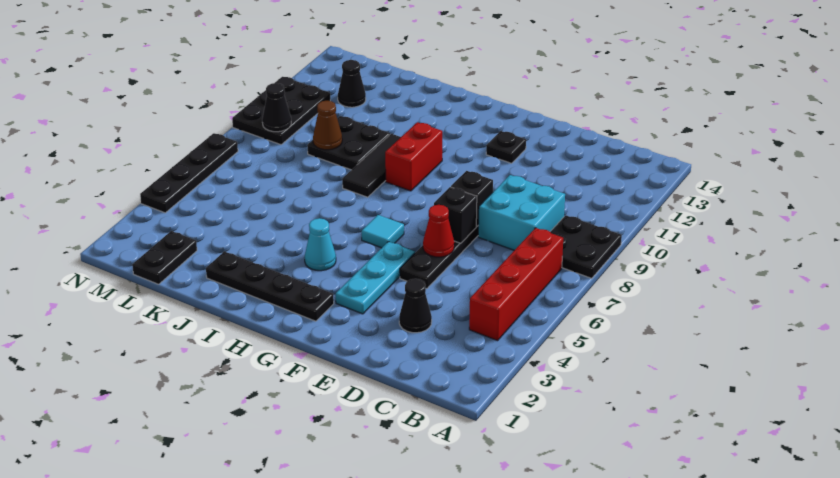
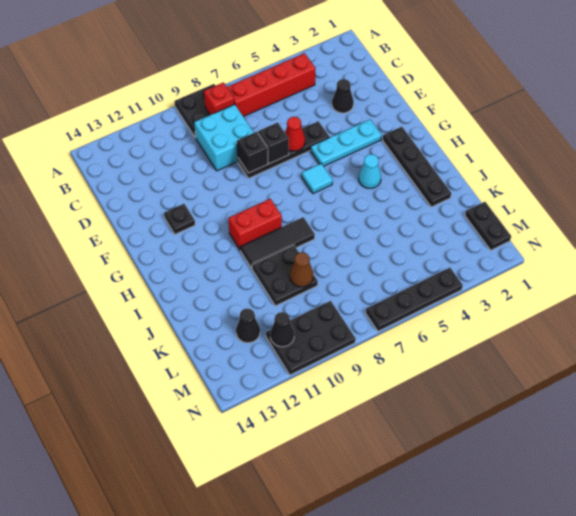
none -> red brick B8 level 2
black plate L1:L2 level 1 -> black plate L1:M1 level 1
black cone M9 level 2 -> black cone M11 level 2

